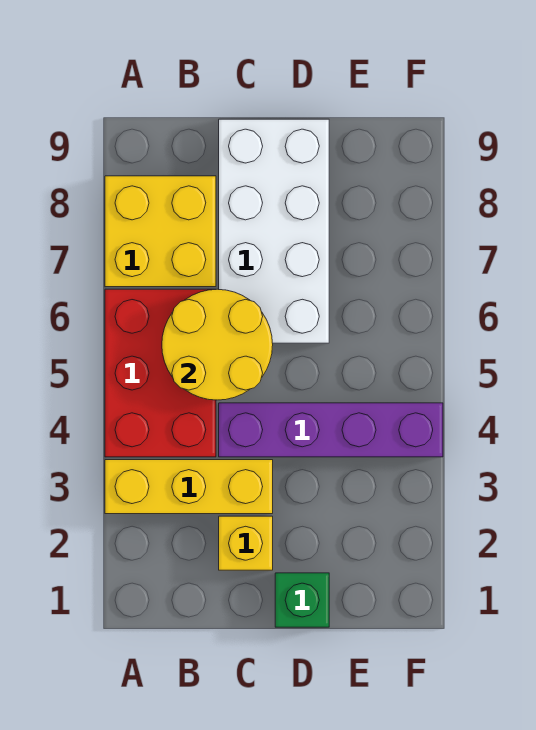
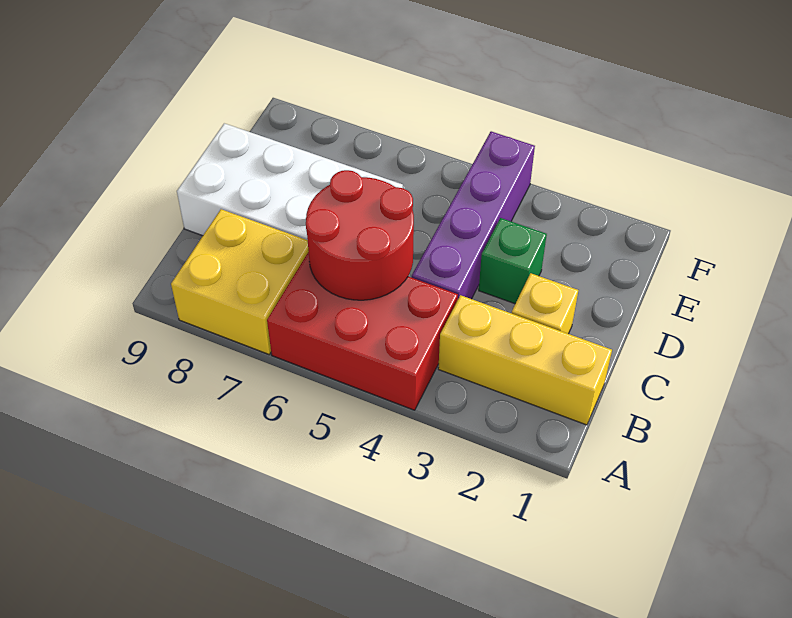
yellow brick A3:C3 level 1 -> yellow brick B1:B3 level 1
yellow round brick B5:C6 level 2 -> red round brick B5:C6 level 2
green brick D1 level 1 -> green brick D3 level 1

